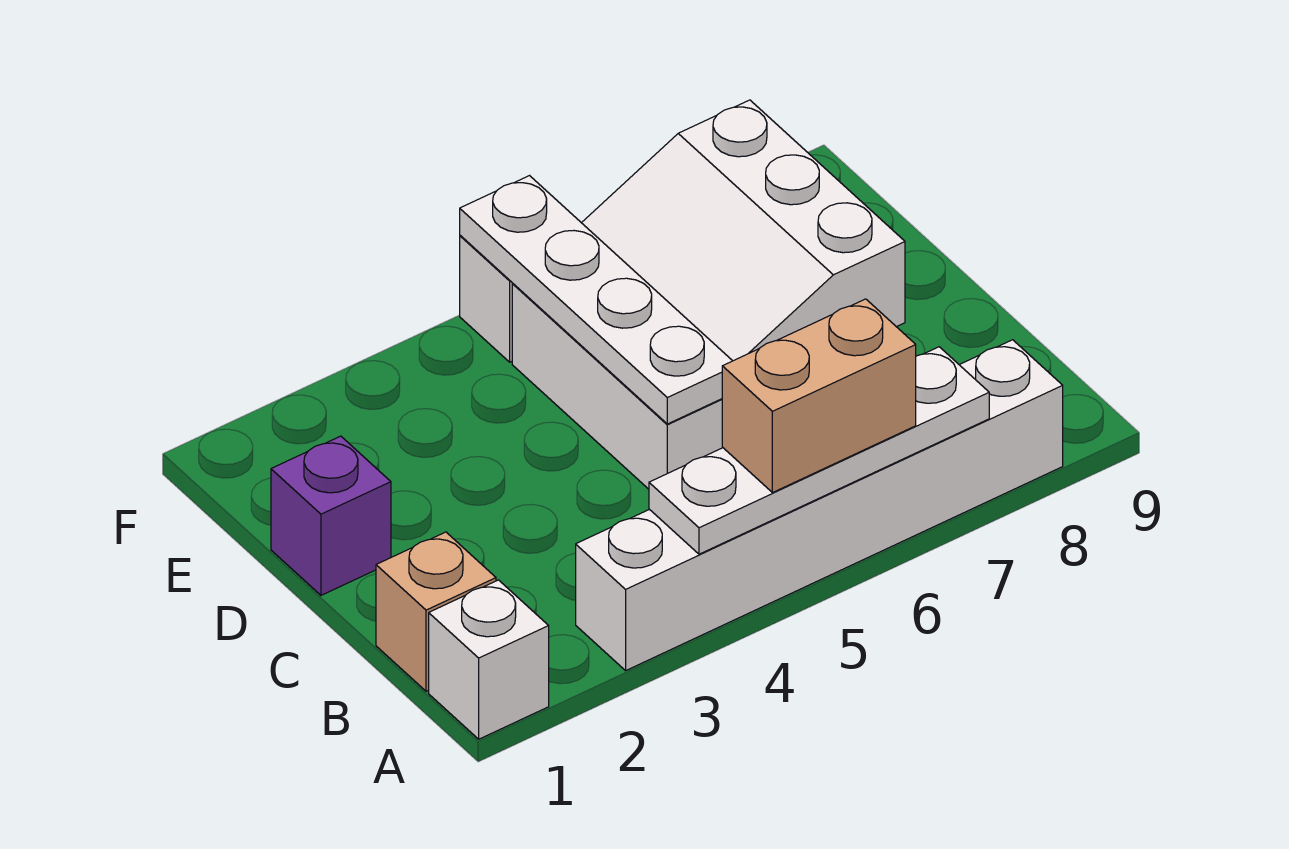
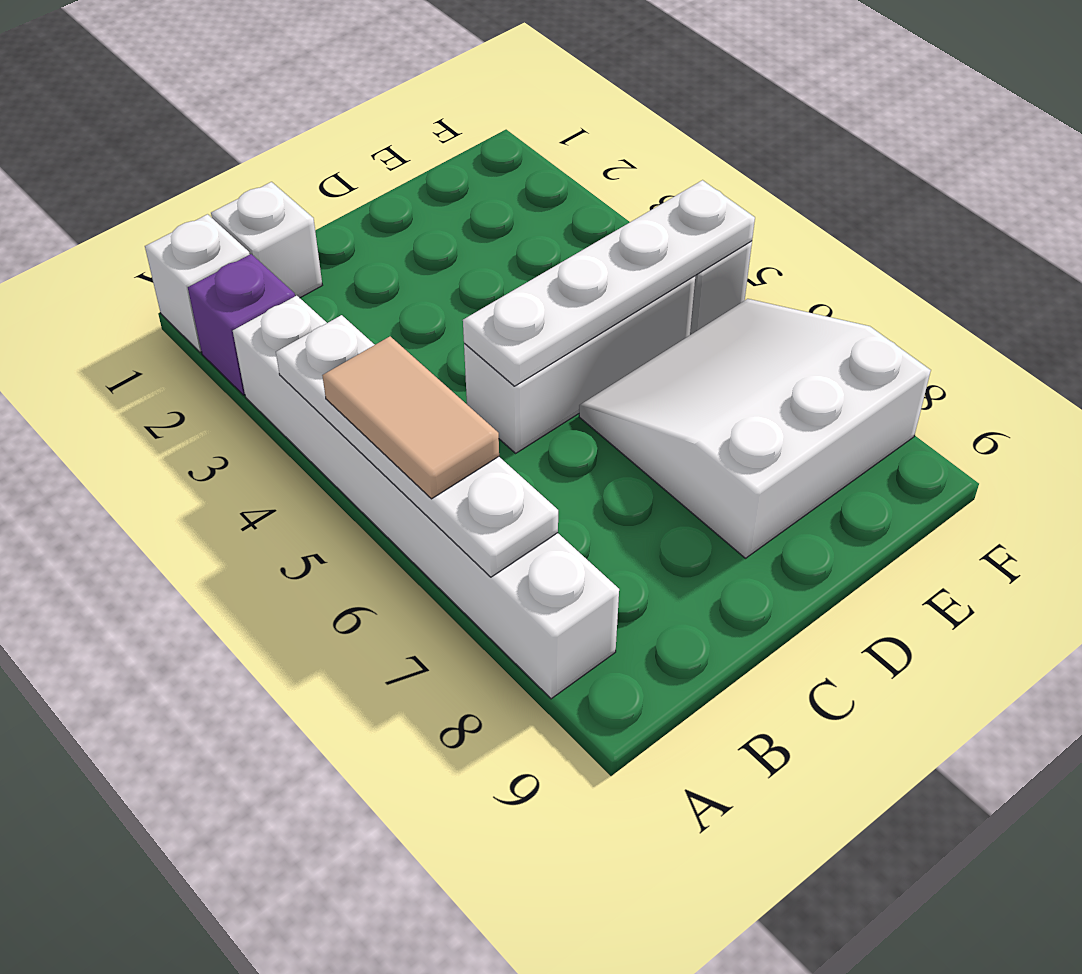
tan brick A5:A6 level 3 -> tan tile A5:A6 level 3
tan brick B1 level 1 -> white brick B1 level 1
purple brick D1 level 1 -> purple brick A2 level 1

